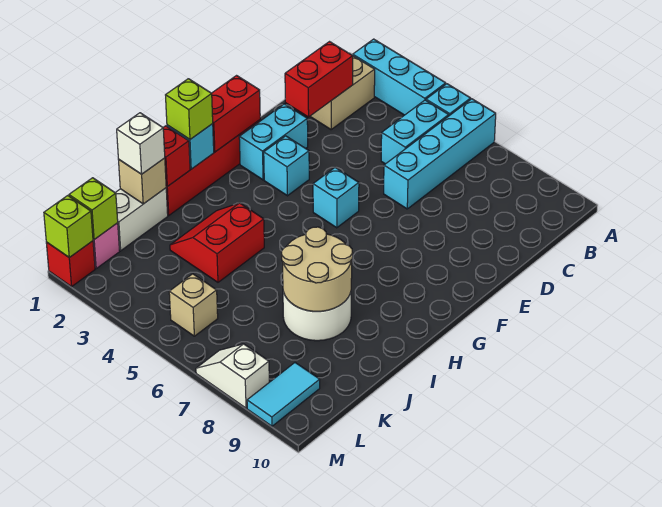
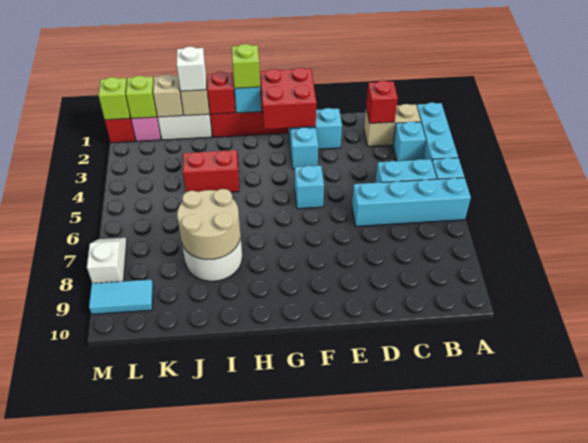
none -> cyan brick B3 level 1
red brick C2:D2 level 2 -> red brick C2 level 2
red brick F1:G1 level 2 -> red brick F1:G2 level 2
tan brick L5 level 1 -> tan brick K1 level 2

